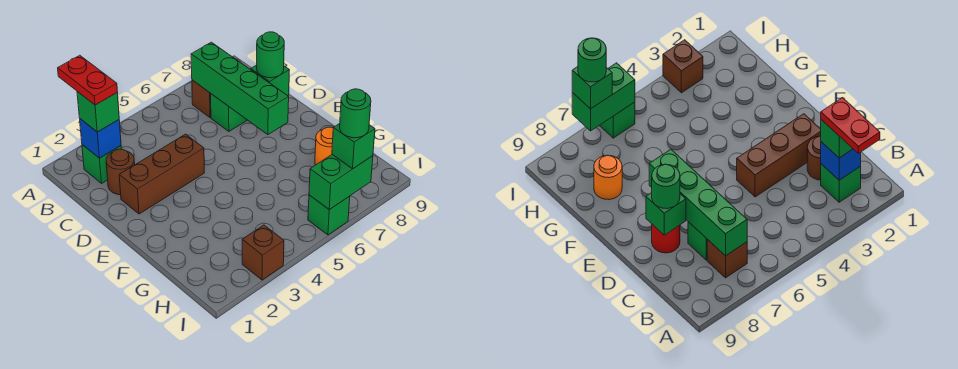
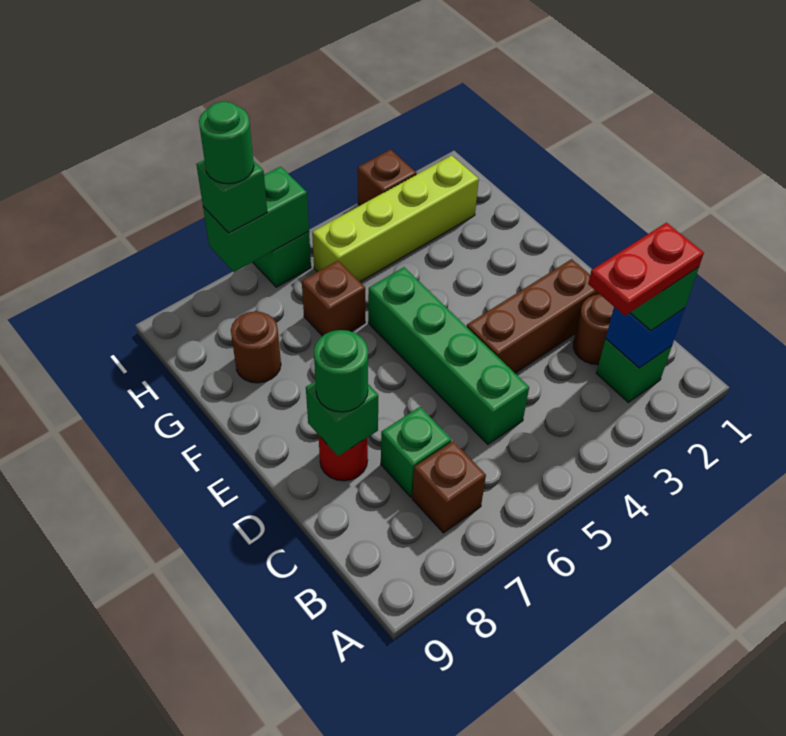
red plate A2:B2 level 4 -> red plate B2:B3 level 4
green brick B7:E7 level 2 -> green brick C5:F5 level 1
none -> brown brick G6 level 1
orange round brick G8 level 1 -> brown round brick G8 level 1
none -> lime brick H2:H5 level 1

